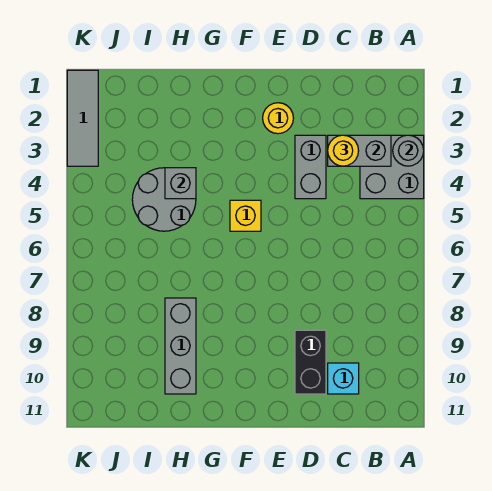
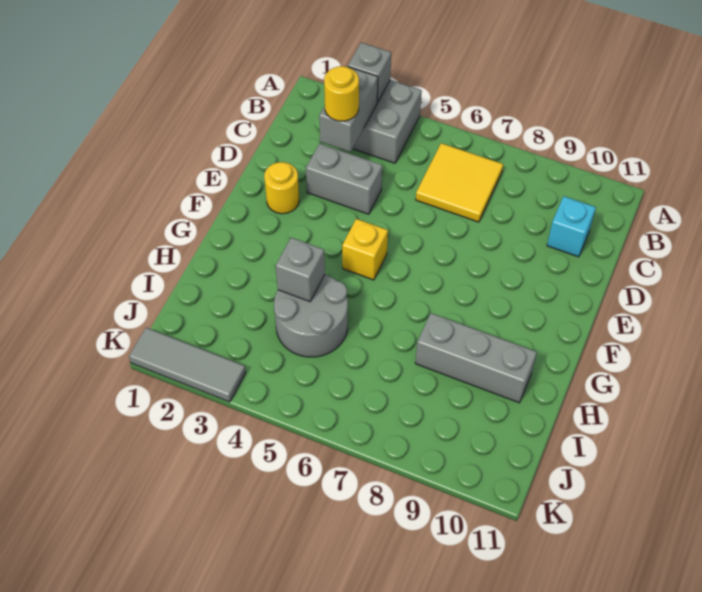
grey round brick A3 level 2 -> grey brick A3 level 2
none -> yellow tile B6:C7 level 1
black brick D9:D10 level 1 -> none

